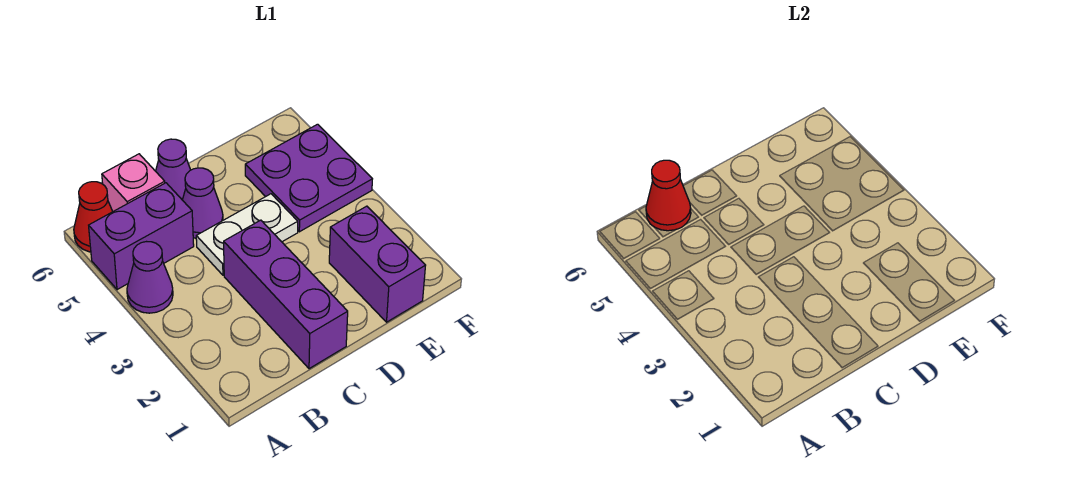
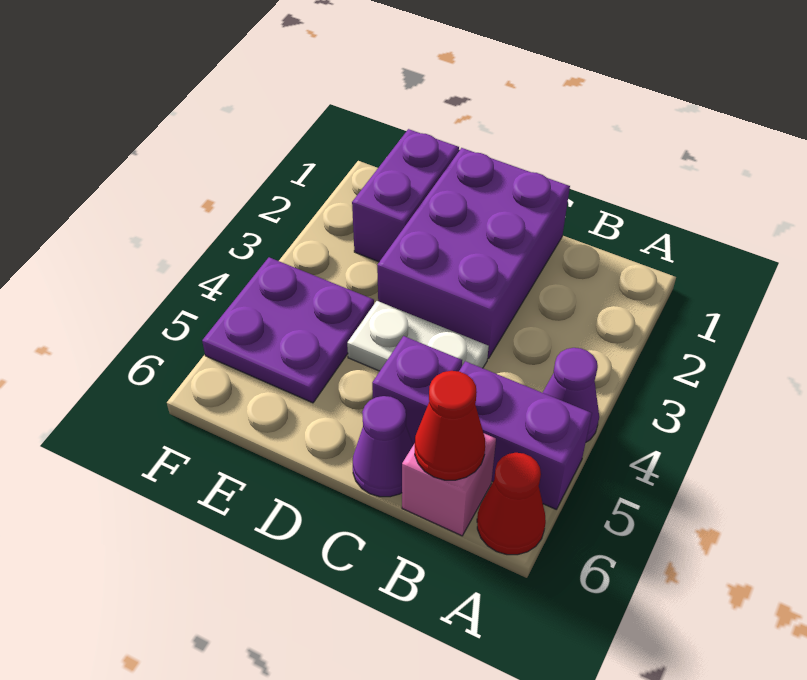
purple brick C1:C3 level 1 -> purple brick C1:D3 level 1
purple cone C5 level 1 -> purple brick C5 level 1

